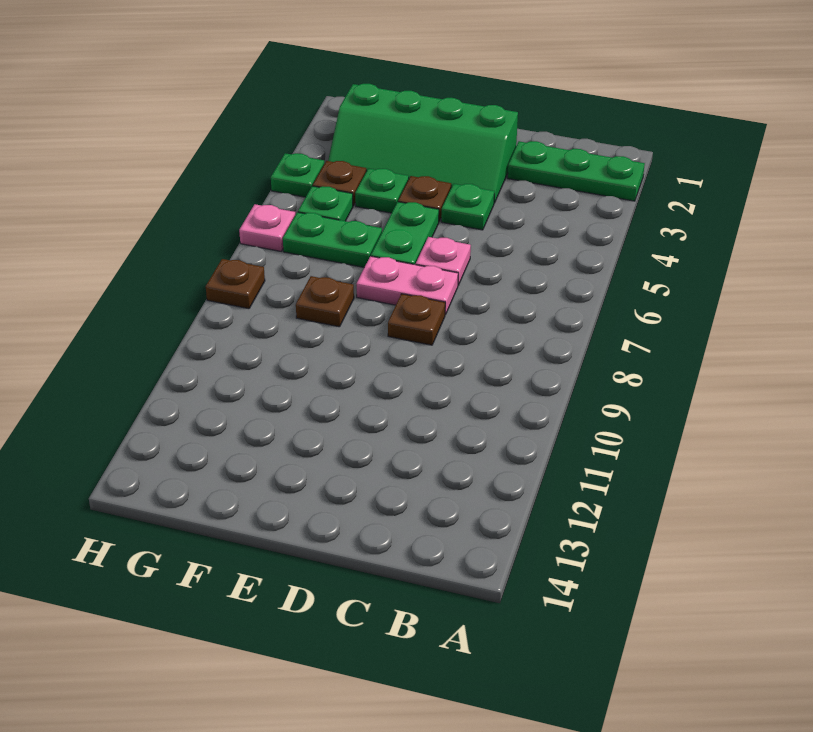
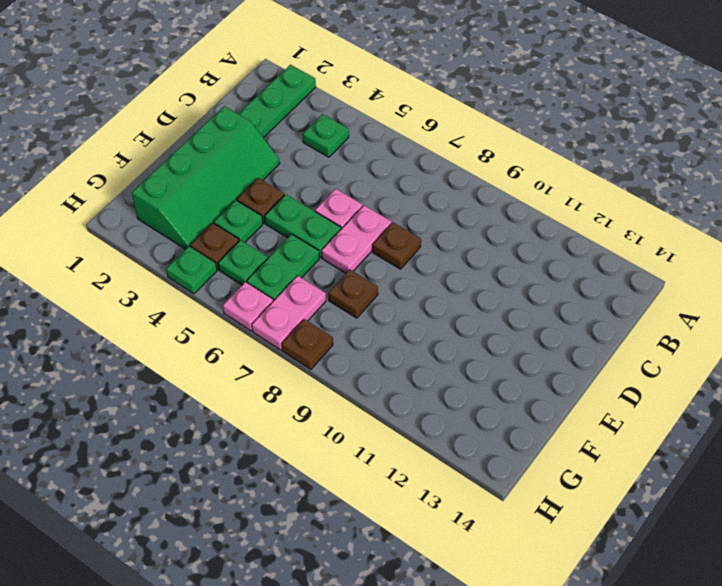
green plate D4 level 1 -> green plate B4 level 1
none -> pink plate G7:H7 level 1

